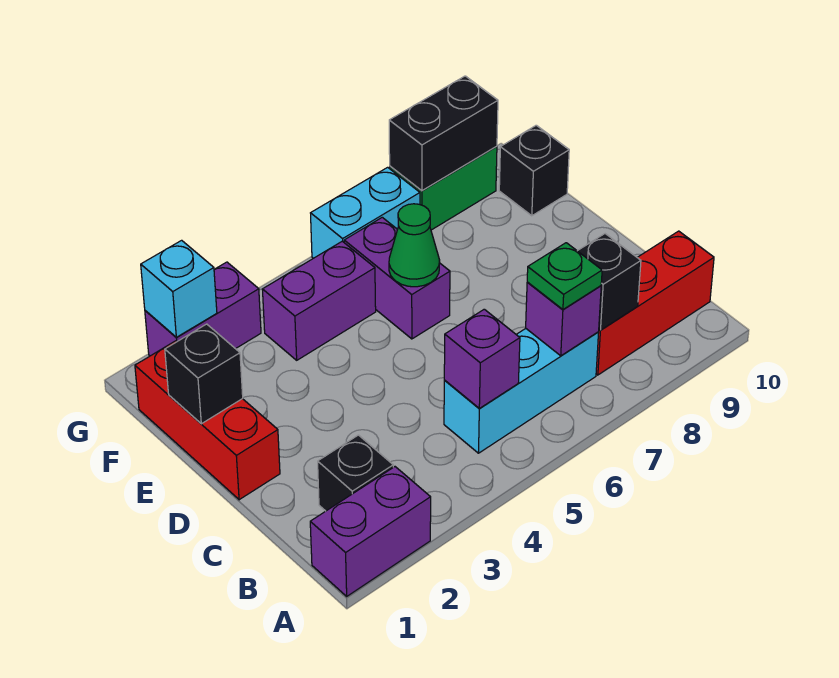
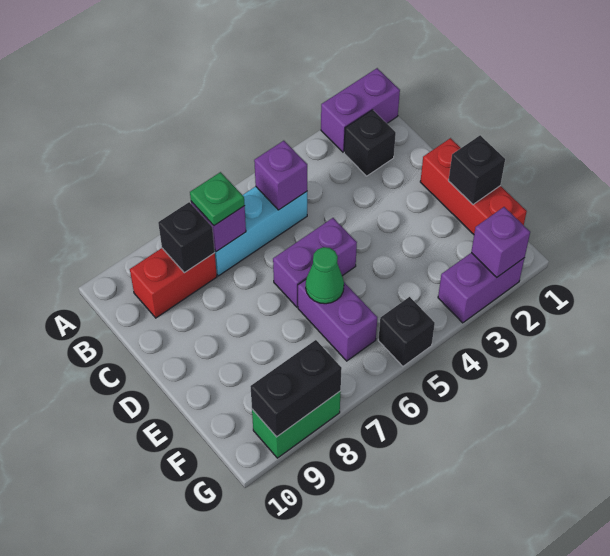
red brick B8:B10 level 1 -> red brick B8:B9 level 1
purple brick F4:F5 level 1 -> purple brick D5:D6 level 1
black brick F10 level 1 -> black brick G5 level 1
cyan brick G2 level 2 -> purple brick G2 level 2
cyan brick G6:G7 level 1 -> none

